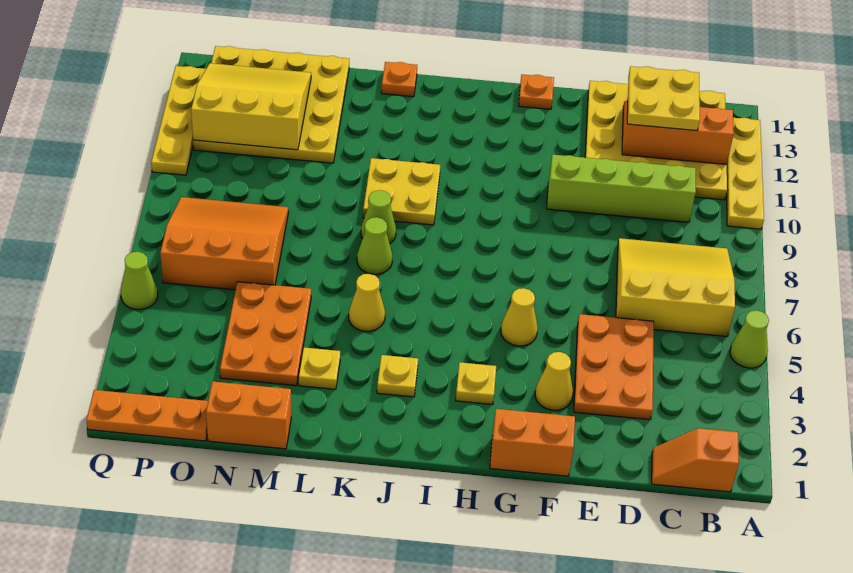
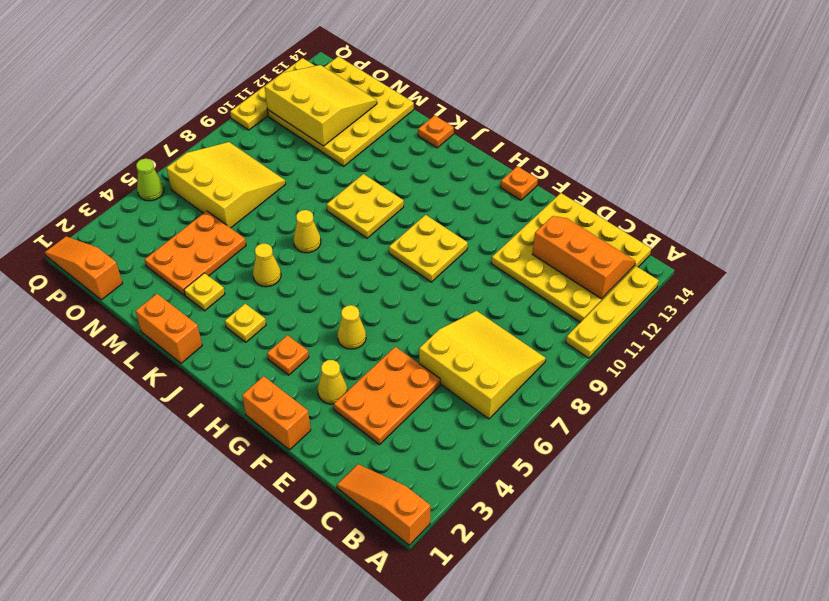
lime cone A5 level 1 -> none
orange slope B1:C1 level 1 top B -> orange slope A1:C1 level 1 top A
lime brick C10:F10 level 1 -> none
yellow plate C12:D13 level 3 -> yellow plate G9:H10 level 1
yellow plate H3 level 1 -> orange plate H3 level 1
lime cone K7 level 1 -> yellow cone K7 level 1
lime cone K8 level 1 -> none
orange brick M1:N1 level 1 -> orange brick K1:L1 level 1
orange slope N6:P8 level 1 top 6 -> yellow slope N6:P8 level 1 top 6
orange plate O1:Q1 level 1 -> orange slope O1:Q1 level 1 top O

